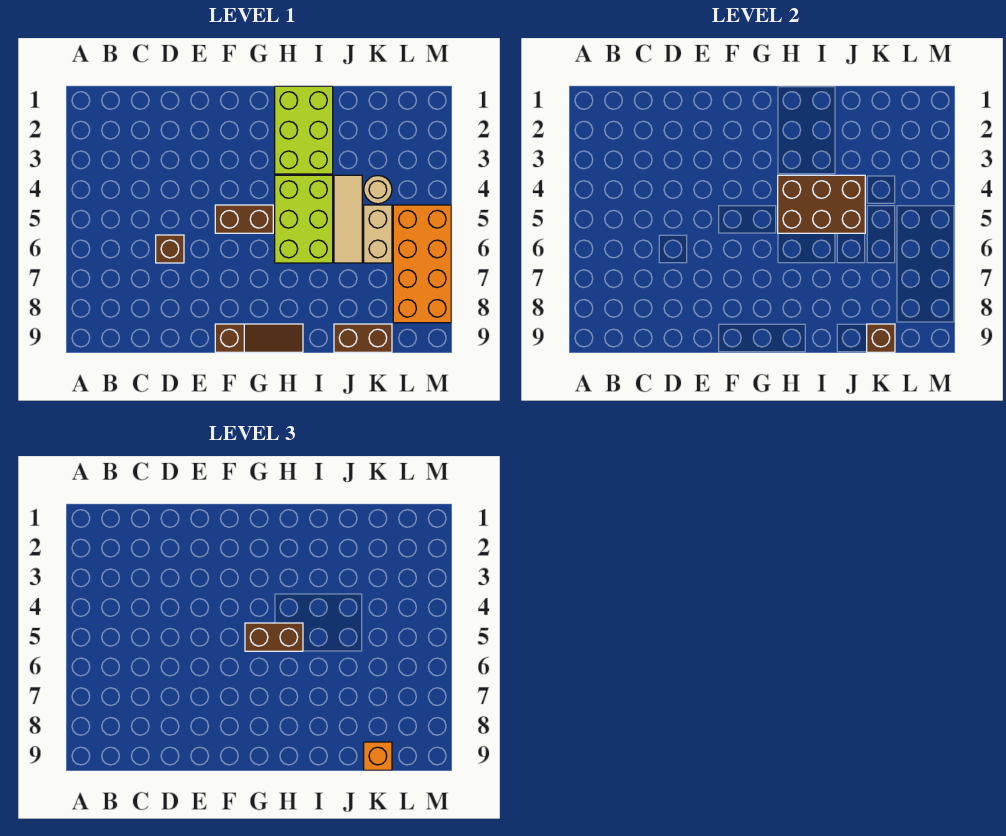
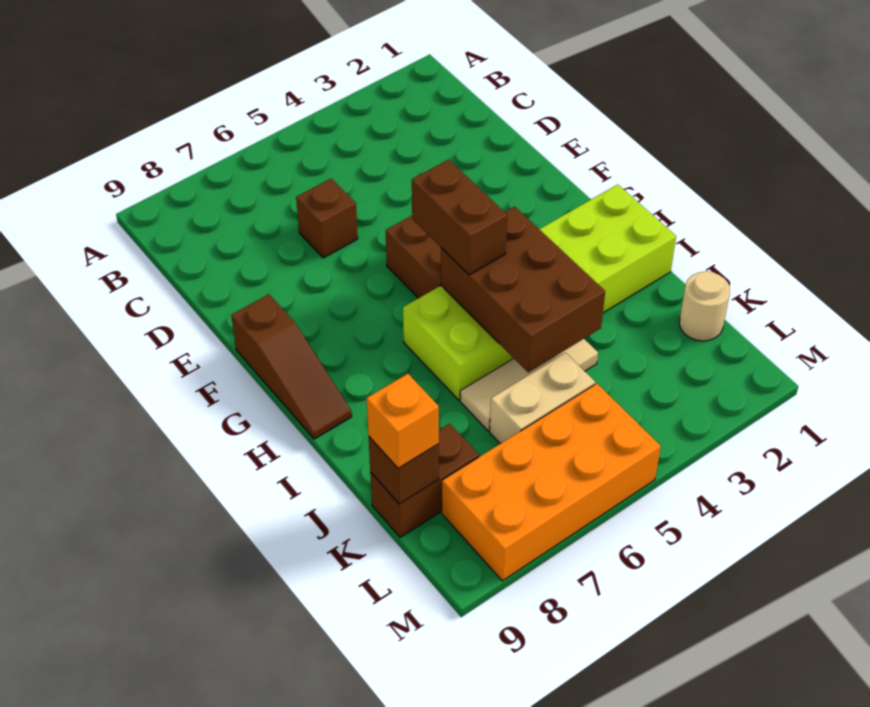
brown brick J9:K9 level 1 -> brown brick K8:K9 level 1
tan round brick K4 level 1 -> tan round brick K1 level 1

